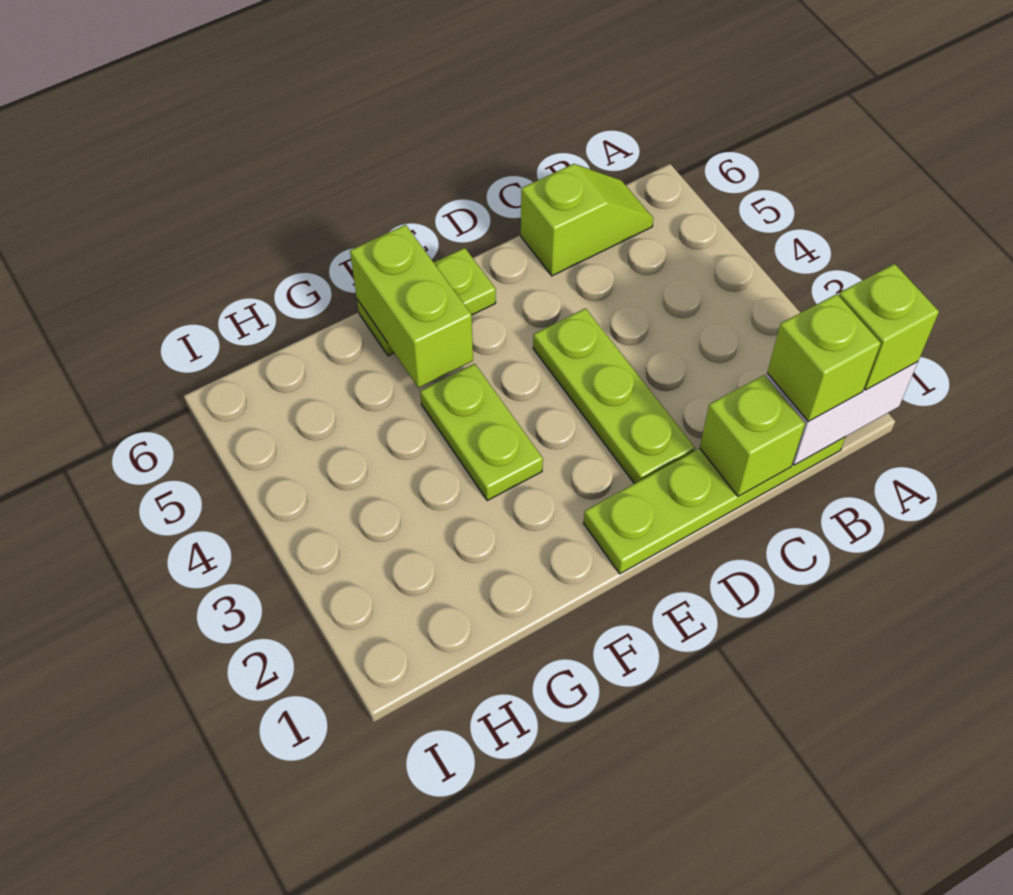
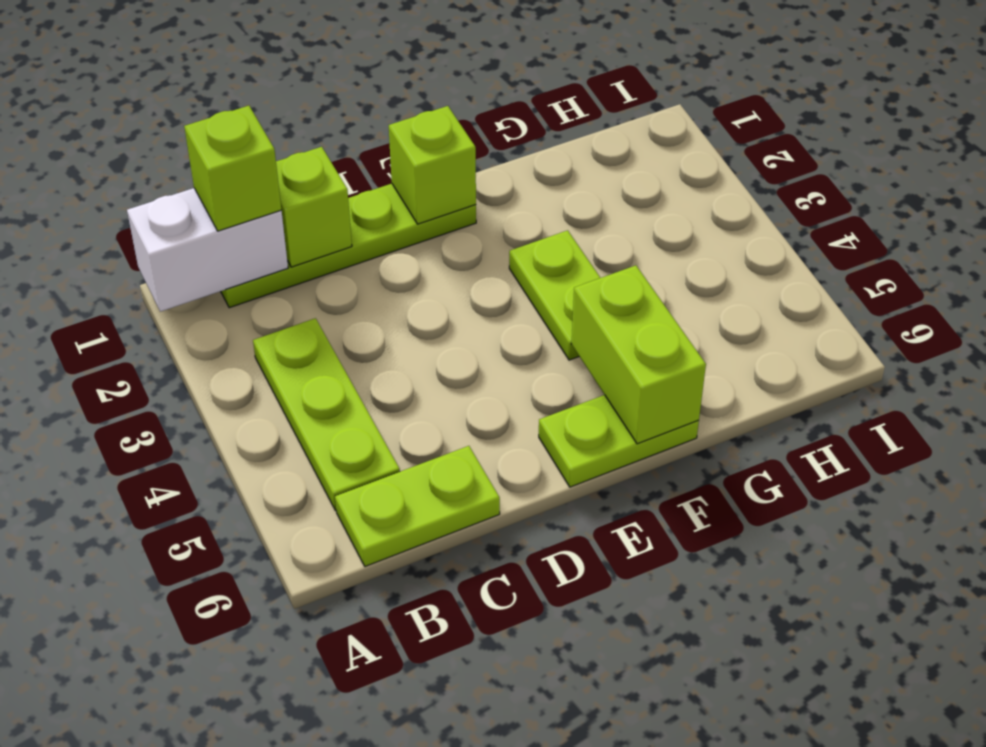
lime brick A1 level 3 -> lime brick E1 level 2
lime slope B6:C6 level 1 top C -> lime plate B6:C6 level 1
lime plate D2:D4 level 1 -> lime plate B3:B5 level 1

